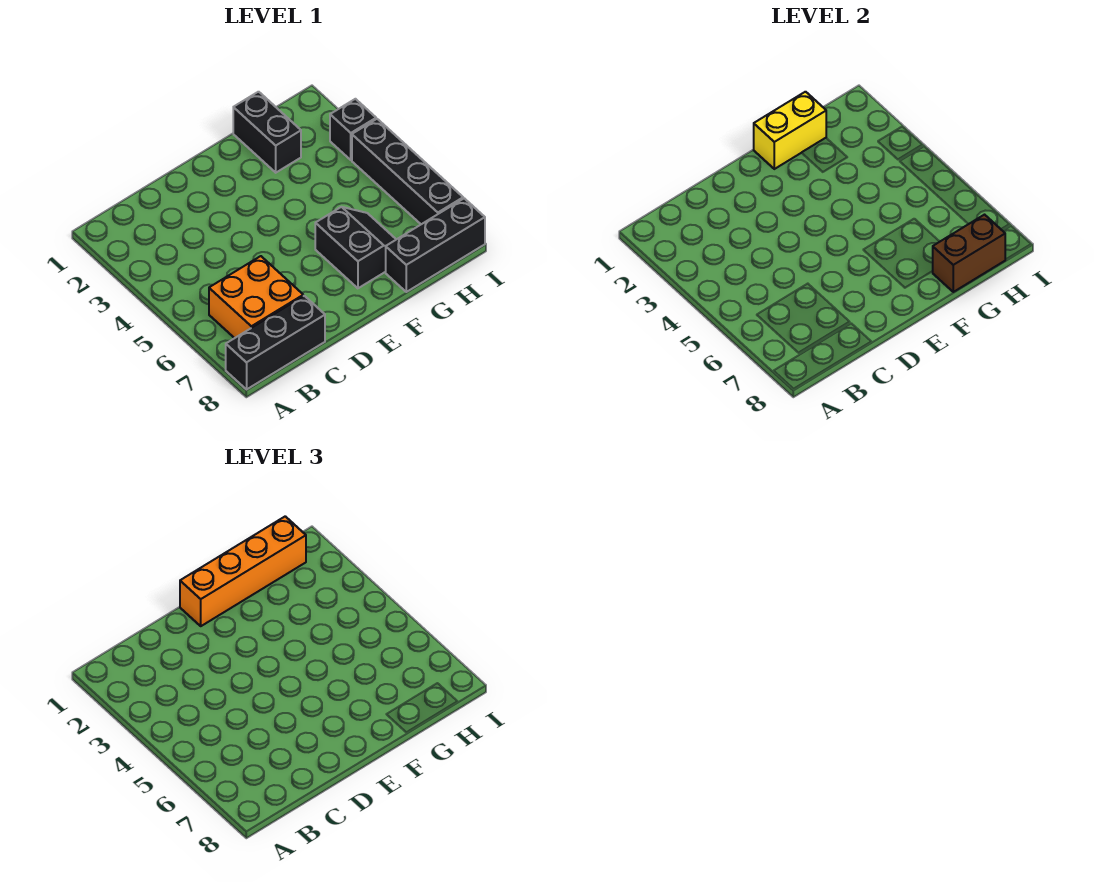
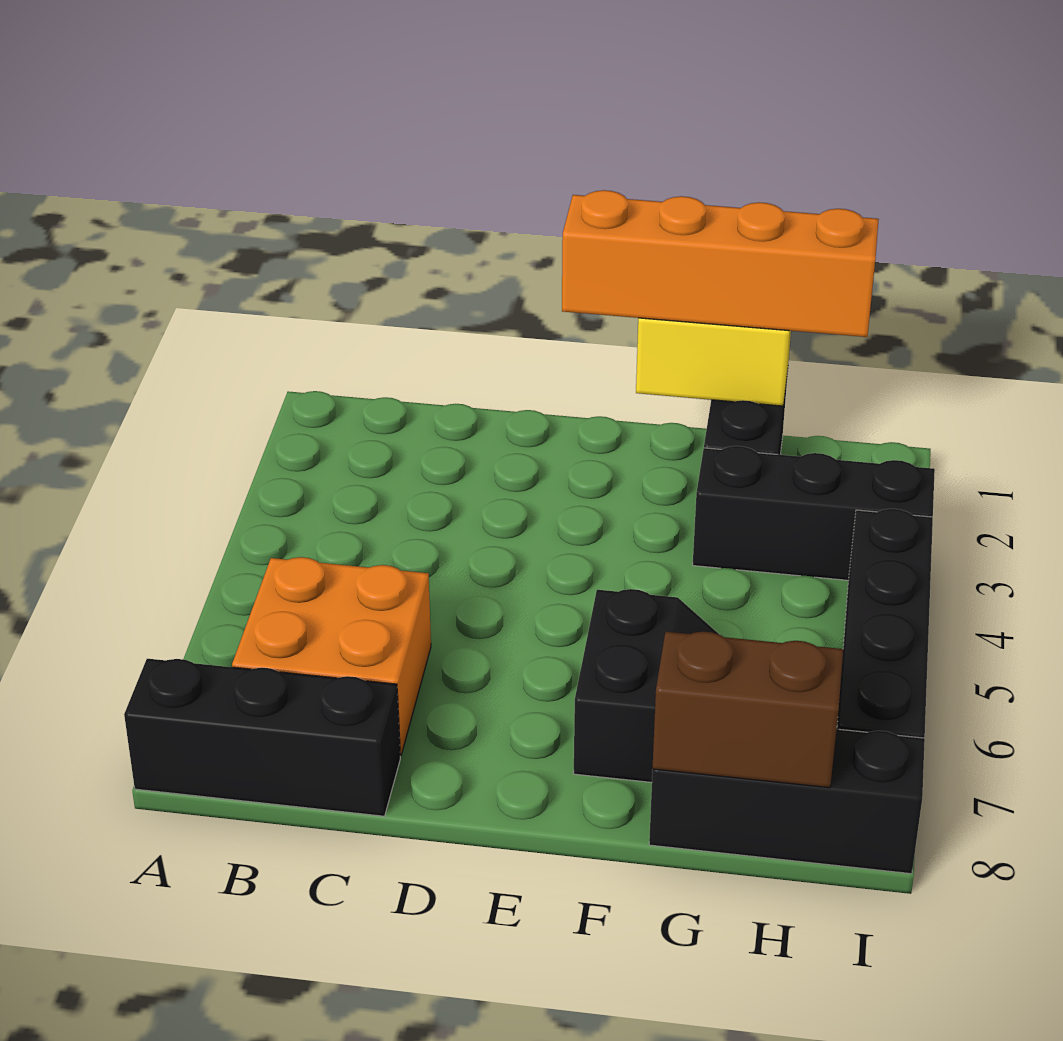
black brick I3 level 1 -> black brick G3:I3 level 1

